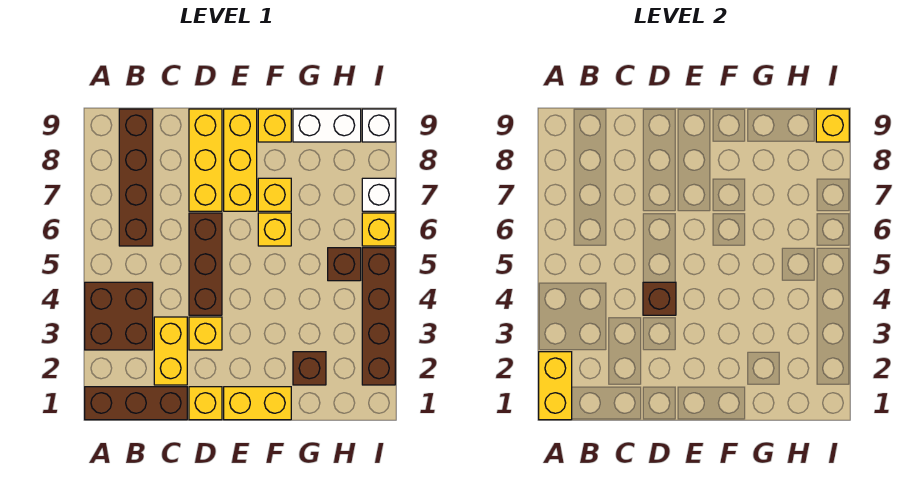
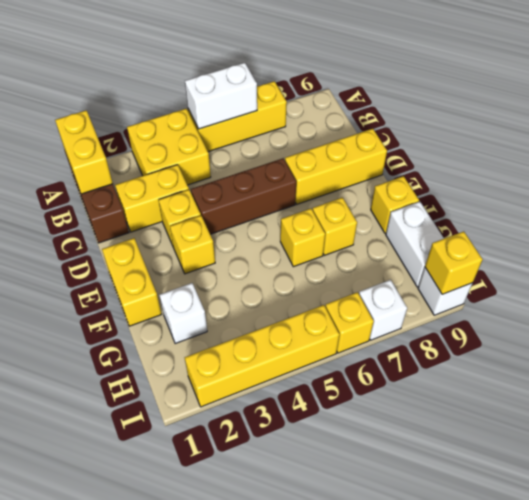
yellow brick A1:A2 level 2 -> yellow brick A1:B1 level 2
brown brick A3:B4 level 1 -> yellow brick A3:B4 level 1
none -> white brick A5:A6 level 2
brown brick B6:B9 level 1 -> none
yellow brick D1 level 1 -> yellow brick E3 level 1
brown brick D4 level 2 -> none
yellow brick E7:E9 level 1 -> yellow brick A5:A7 level 1
brown brick G2 level 1 -> white brick G2 level 1
brown brick H5 level 1 -> none
brown brick I2:I5 level 1 -> yellow brick I2:I5 level 1

